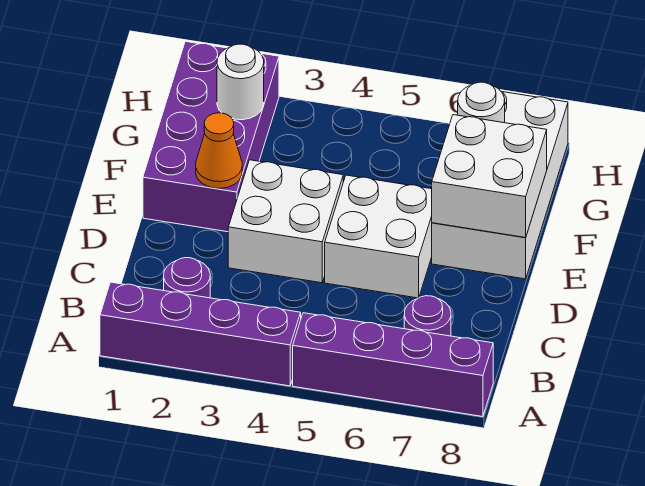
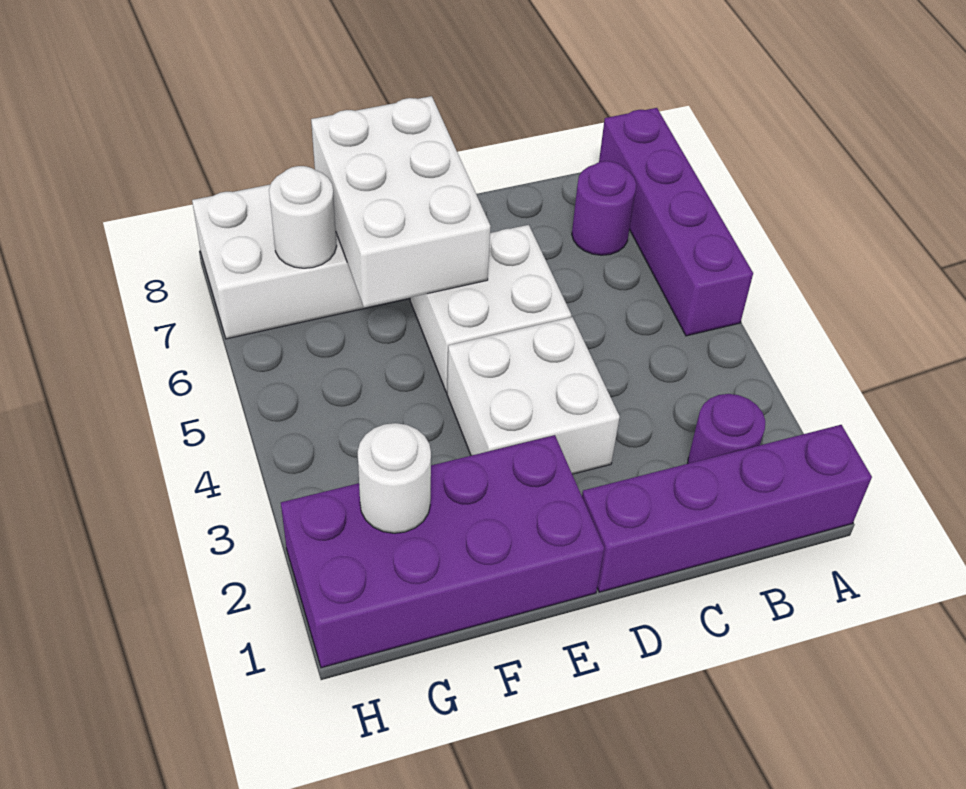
purple brick A1:A4 level 1 -> purple brick A1:D1 level 1
orange cone E2 level 2 -> none
white brick E7:F8 level 2 -> white brick E6:F8 level 2

